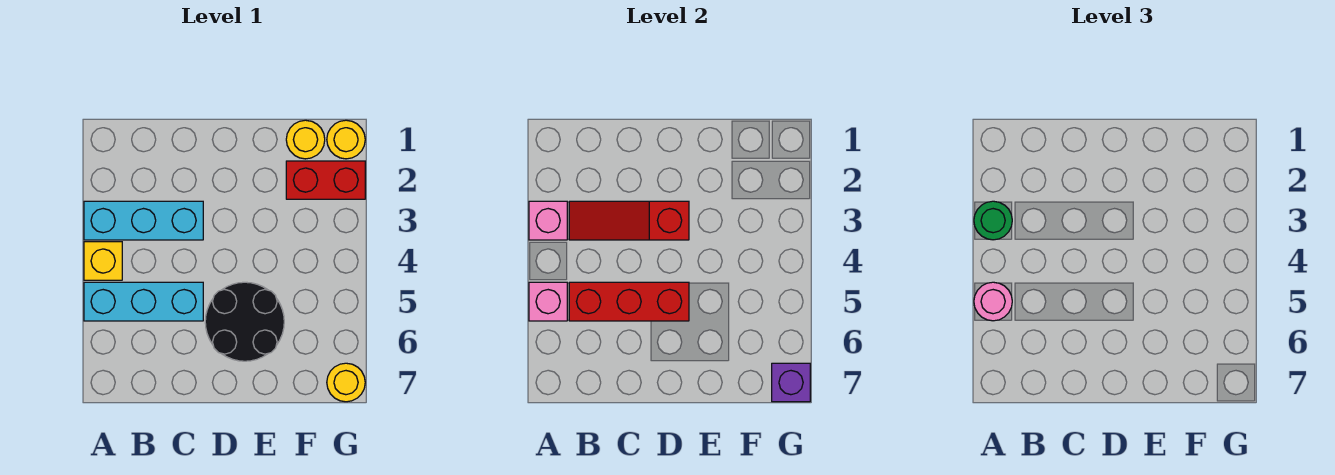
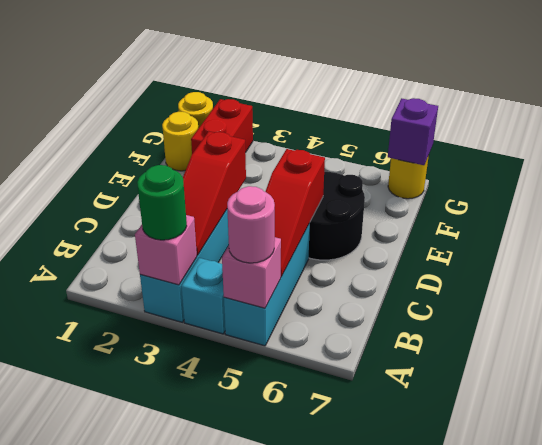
yellow brick A4 level 1 -> cyan brick A4 level 1
red brick B5:D5 level 2 -> red slope B5:D5 level 2 top D

